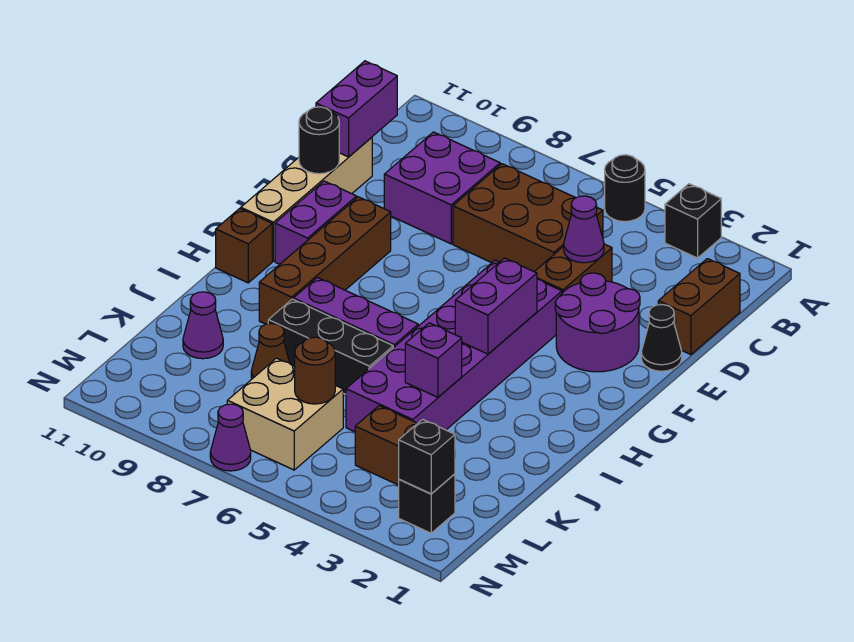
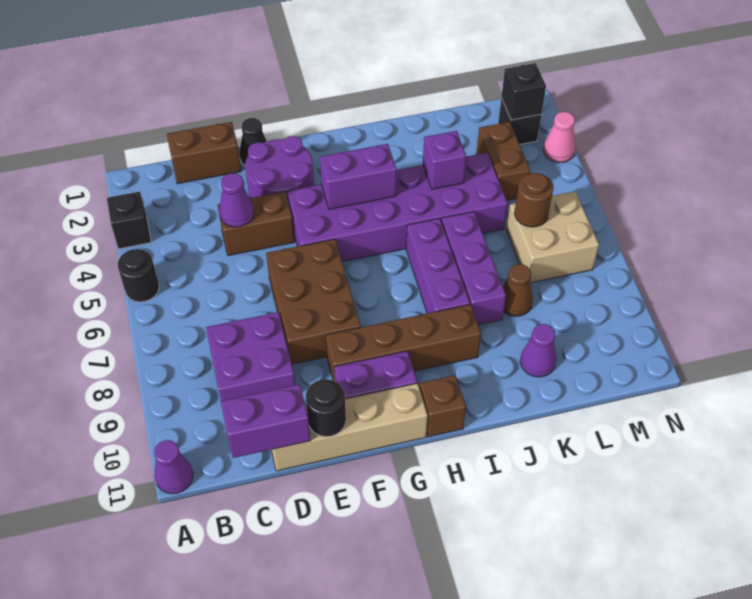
brown brick C5:D7 level 1 -> brown brick E6:F8 level 1
black brick J6:J8 level 1 -> purple brick J6:J8 level 1
none -> pink cone N3 level 1
purple cone N7 level 1 -> purple cone A11 level 1

